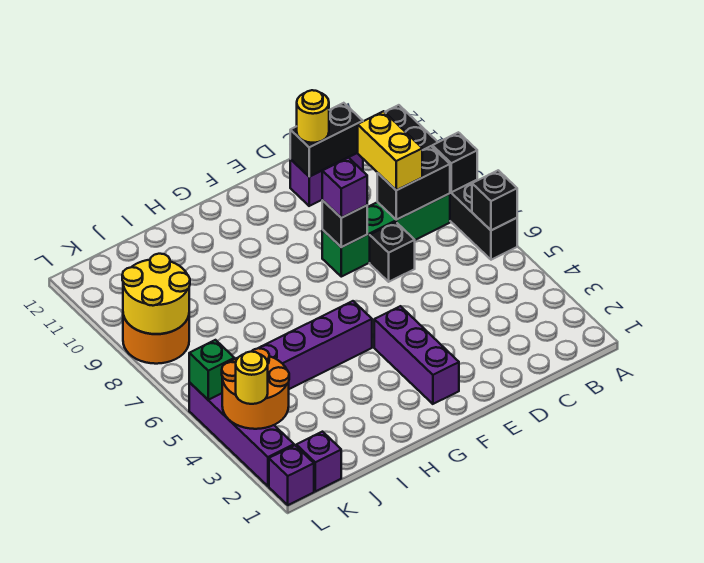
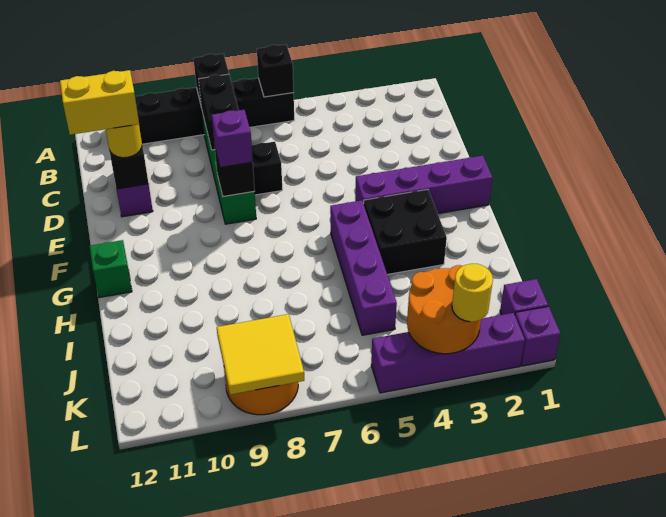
yellow brick C8:C9 level 3 -> yellow brick D11:D12 level 4
purple brick F2:F4 level 1 -> purple brick F1:F4 level 1
none -> black brick G3:H4 level 1
yellow round brick K8:L9 level 2 -> yellow tile K8:L9 level 2
green brick L5 level 2 -> green brick G12 level 1

